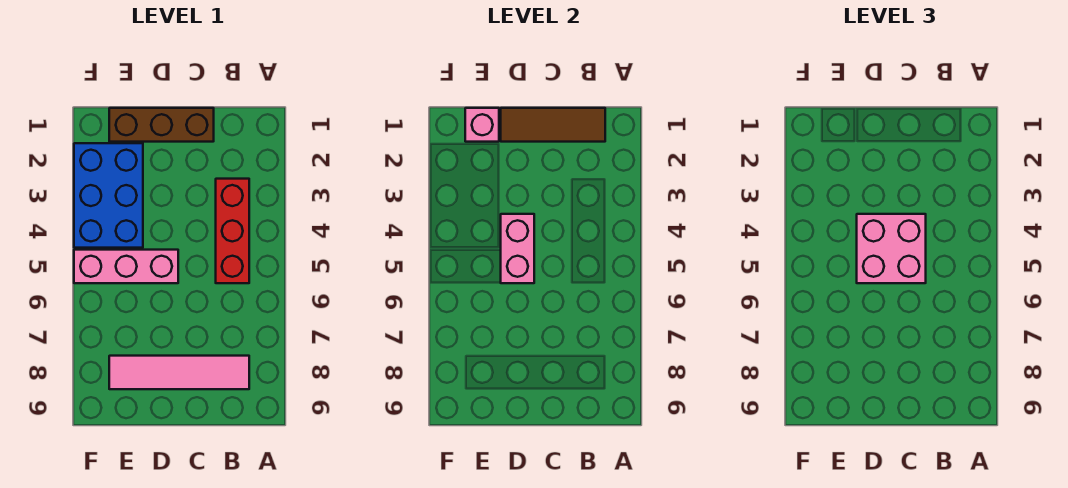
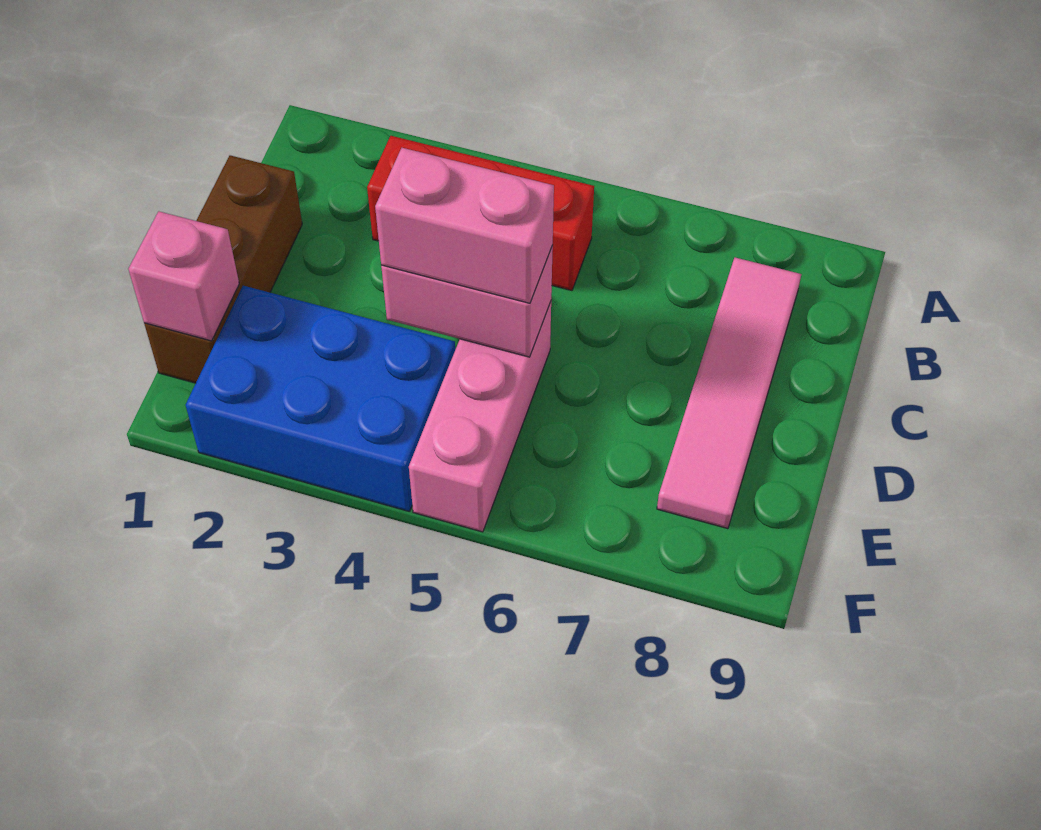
brown tile B1:D1 level 2 -> none
pink brick C4:D5 level 3 -> pink brick D4:D5 level 3

